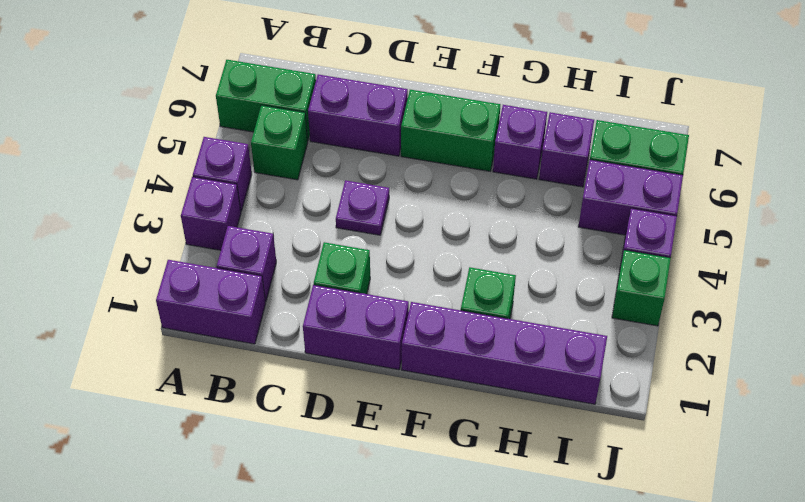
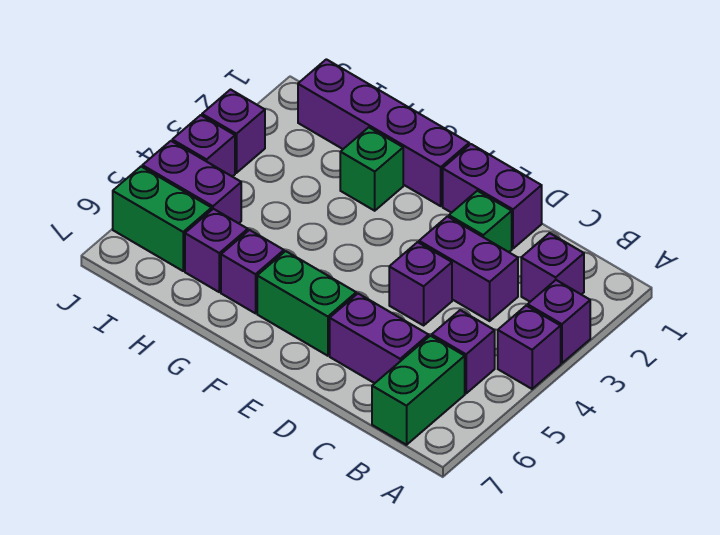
purple brick A1:B1 level 1 -> purple brick C3:D3 level 1
green brick A6:B6 level 1 -> green brick B6:B7 level 1
green brick B5 level 1 -> purple brick B5 level 1
purple plate D4 level 1 -> purple brick D4 level 1
green brick J3 level 1 -> purple brick J3 level 1

